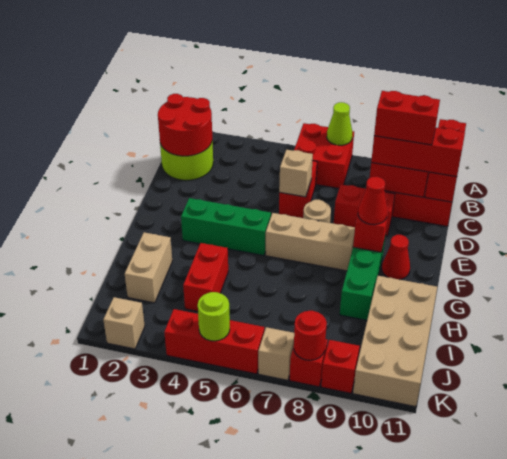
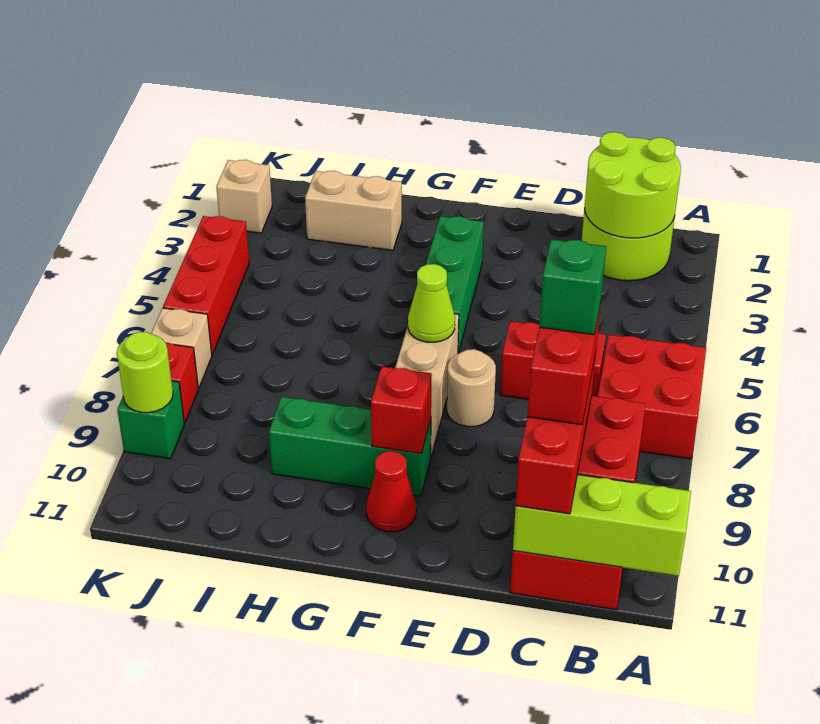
lime cone A7 level 2 -> lime cone F6 level 2
red brick A11:C11 level 2 -> lime brick A11:C11 level 2
red round brick B1:C2 level 2 -> lime round brick B1:C2 level 2
none -> green brick C9 level 5
tan brick D6 level 2 -> none
red brick D8:D9 level 1 -> none
red cone F9 level 3 -> none
red brick H4:I4 level 1 -> none
tan brick H10:K11 level 1 -> none
lime round brick K5 level 2 -> lime round brick K9 level 2
red round brick K8 level 2 -> none
red brick K9 level 1 -> green brick K9 level 1

